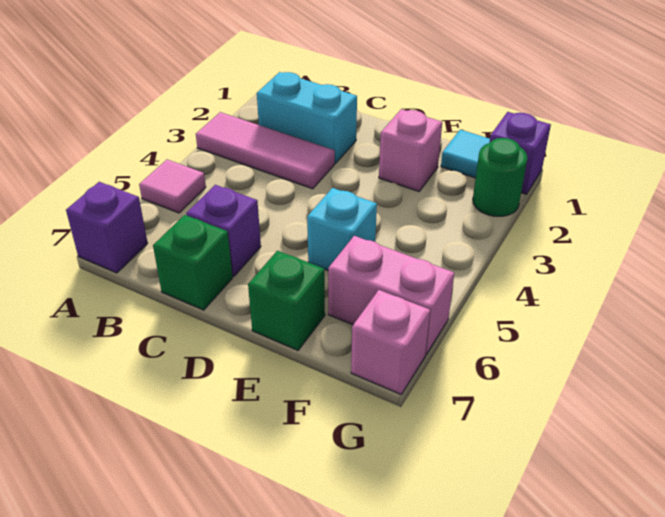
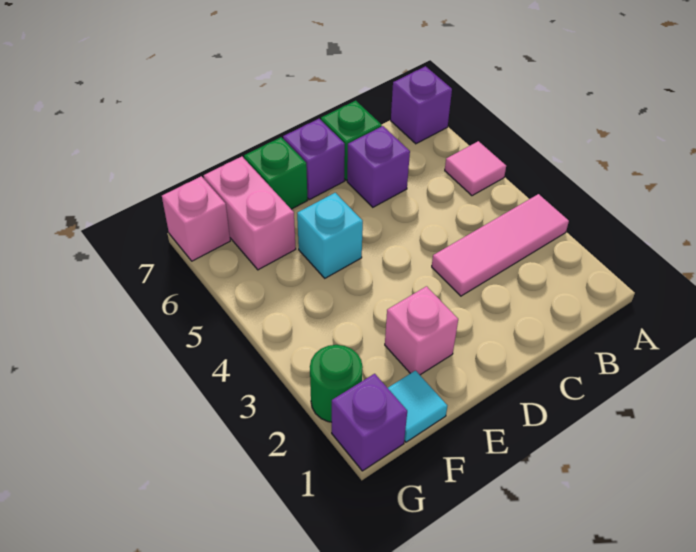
cyan brick B2:C2 level 1 -> none
none -> purple brick D7 level 1
pink brick F6:G6 level 1 -> pink brick F6:F7 level 1

